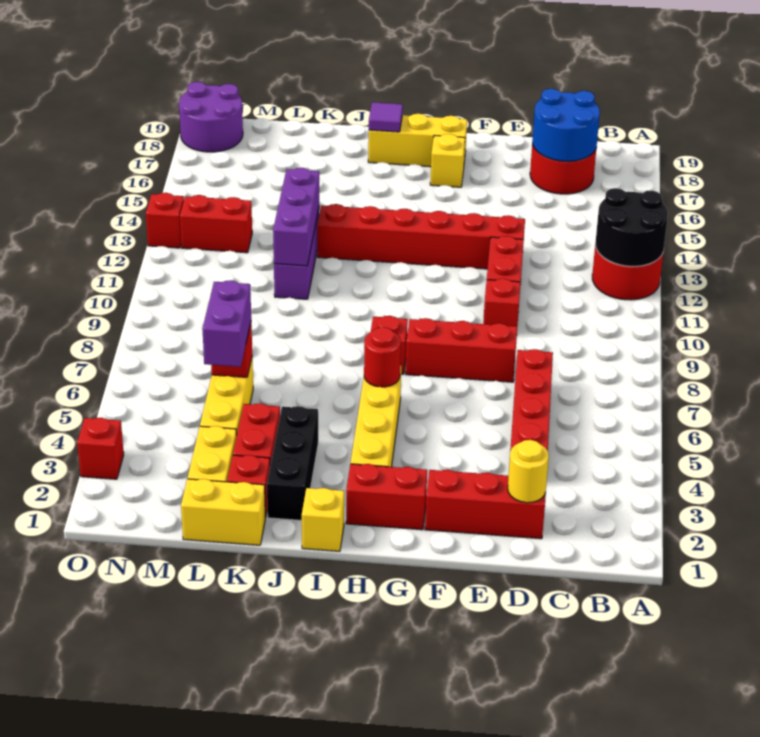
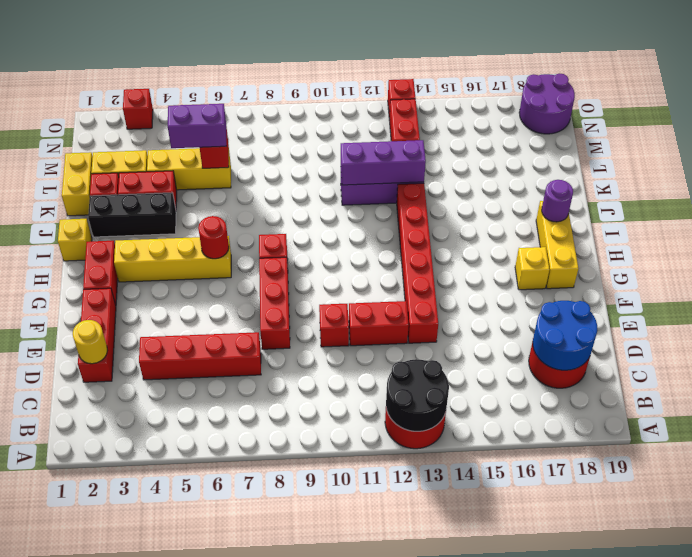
purple tile I18 level 2 -> purple round brick I18 level 2

